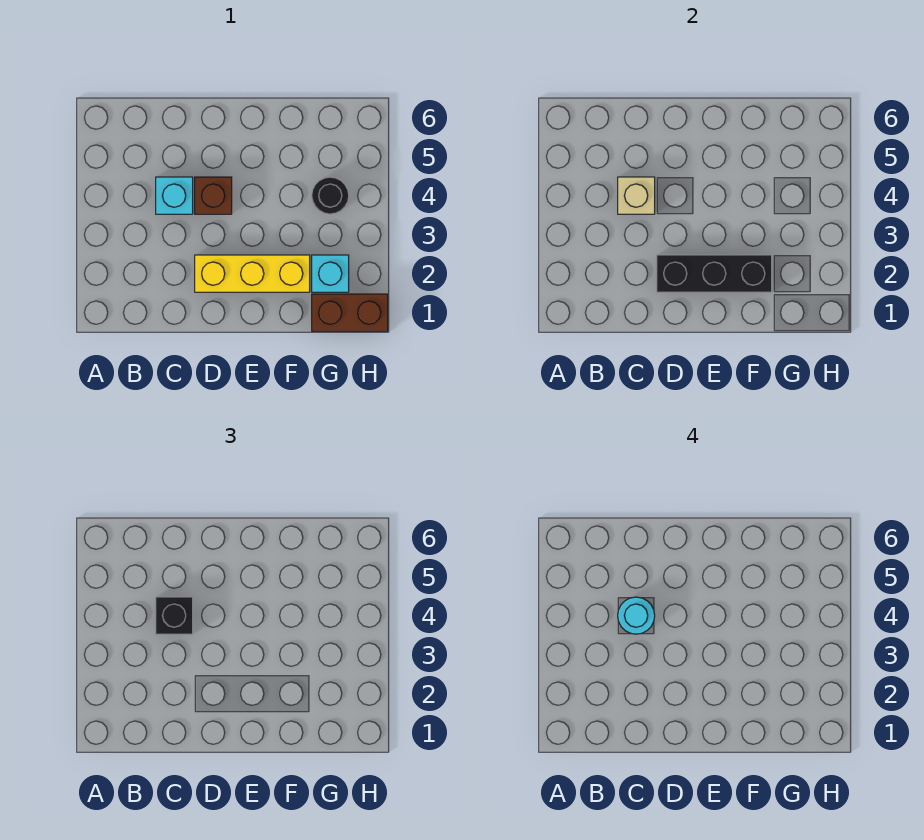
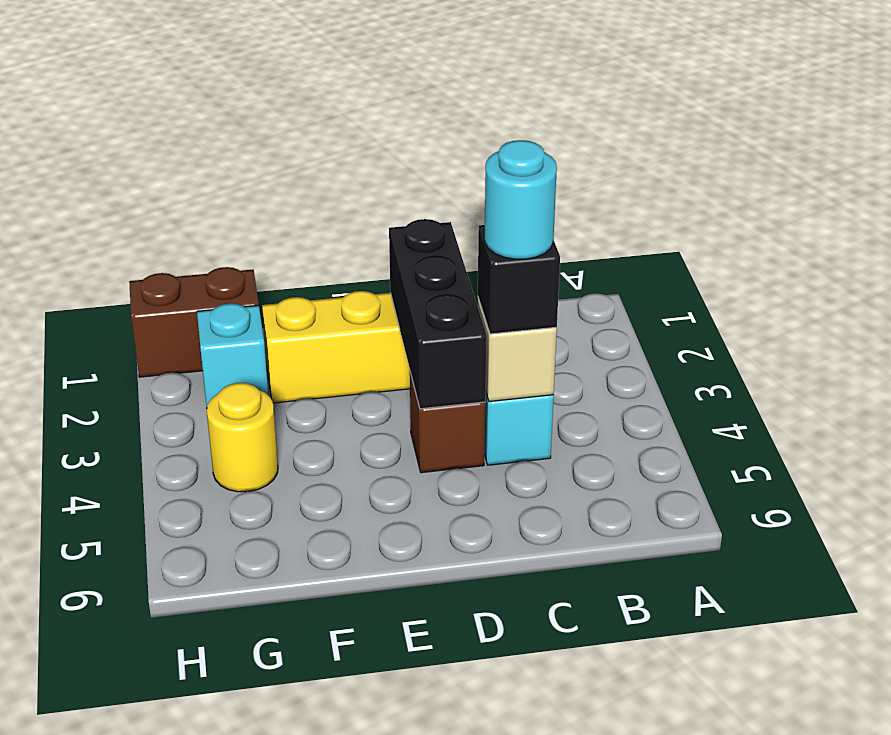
black brick D2:F2 level 2 -> black brick D2:D4 level 2
black round brick G4 level 1 -> yellow round brick G4 level 1

